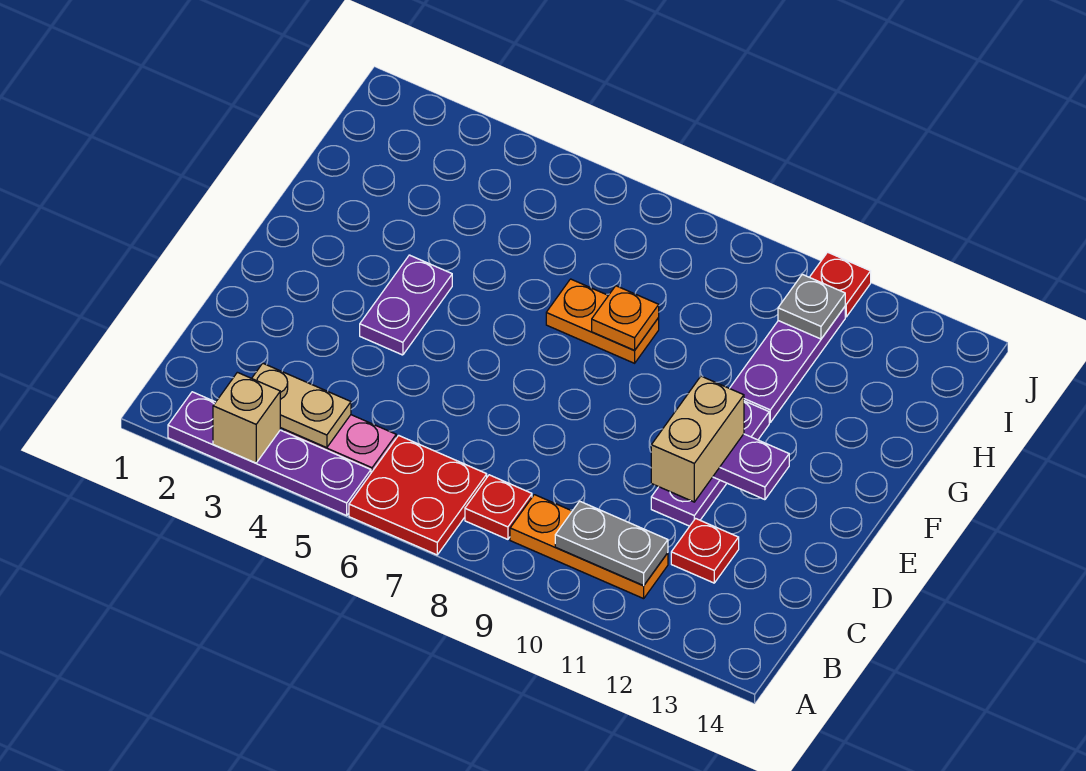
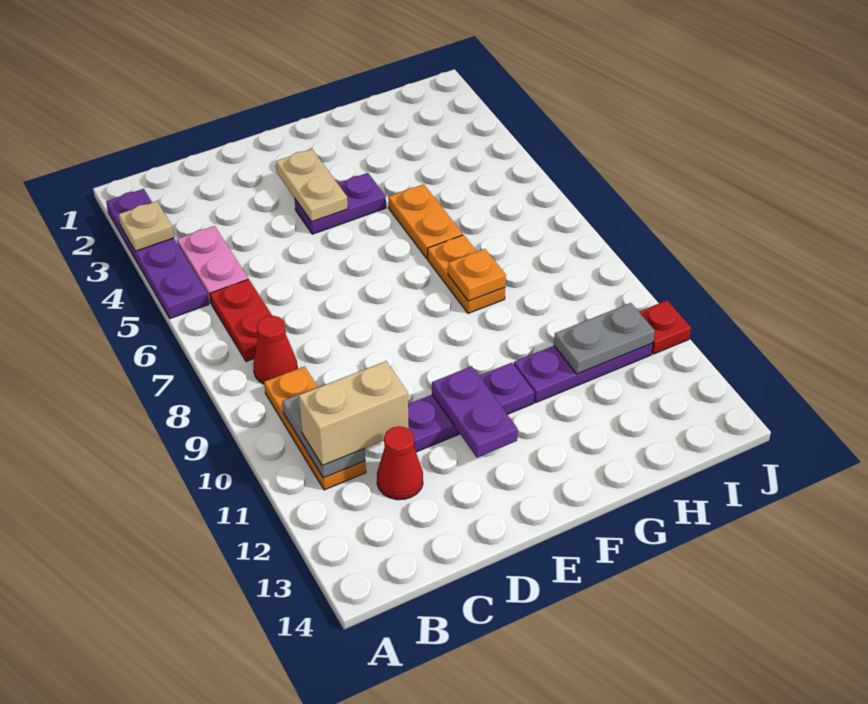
tan brick A3 level 2 -> tan plate A3 level 2
red plate A6:B7 level 1 -> red plate B6:B7 level 1
tan plate B3:B4 level 2 -> tan plate E3:E4 level 2
red plate B8 level 1 -> red cone B8 level 1
red plate C12 level 1 -> red cone C12 level 1
tan brick D11:E11 level 3 -> tan brick B11:C11 level 3
none -> orange plate G5:G6 level 1
grey plate I11 level 2 -> grey plate H11:I11 level 2

